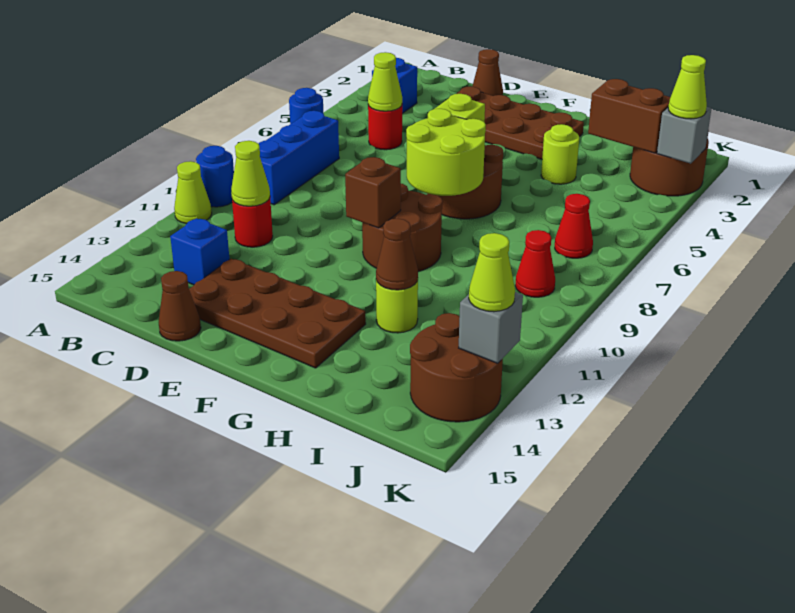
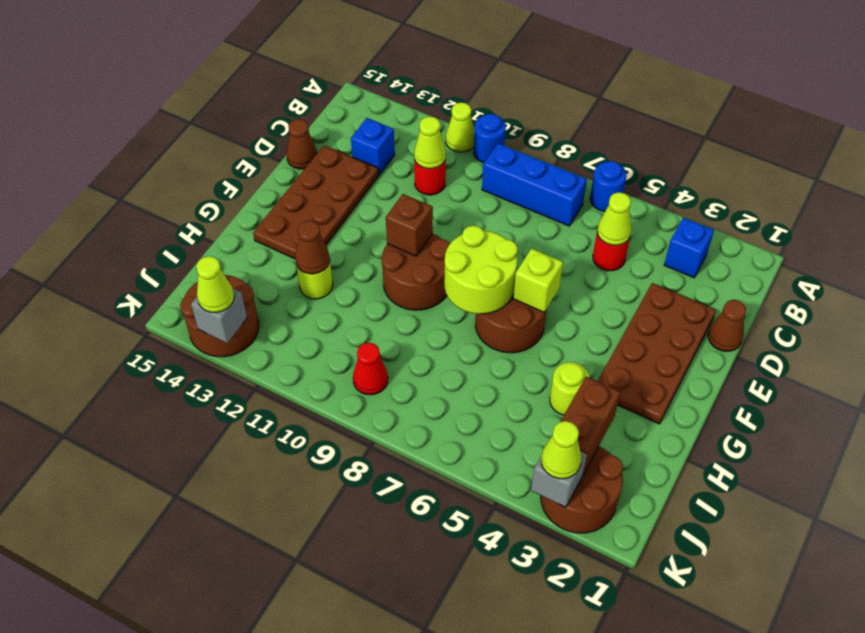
red cone J7 level 1 -> none

